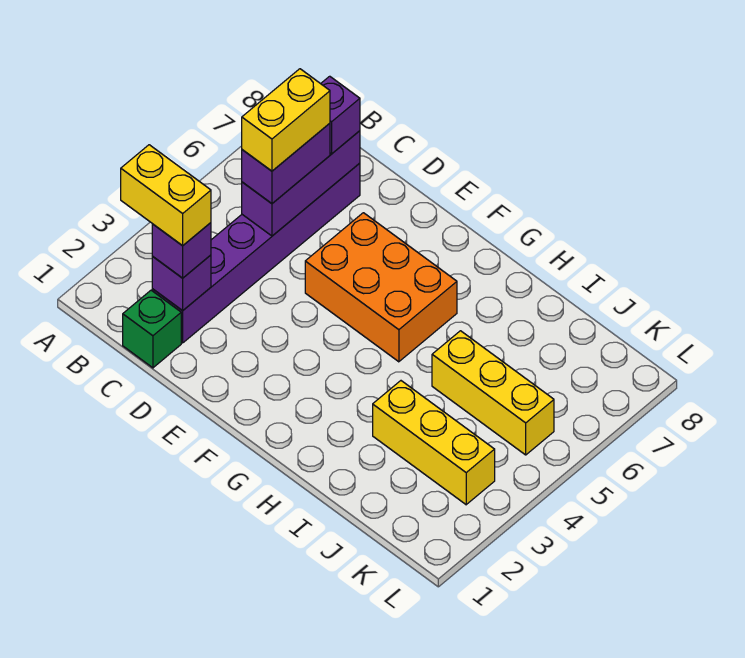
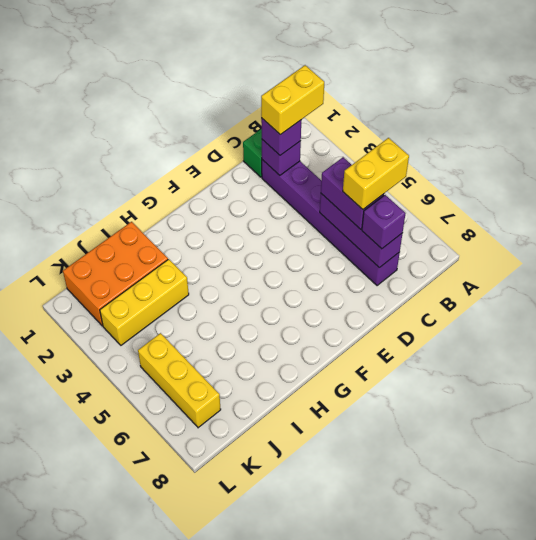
yellow brick C5:C6 level 4 -> yellow brick B6:C6 level 4
orange brick E5:G6 level 1 -> orange brick I1:K2 level 1
yellow brick I5:K5 level 1 -> yellow brick K5:K7 level 1

